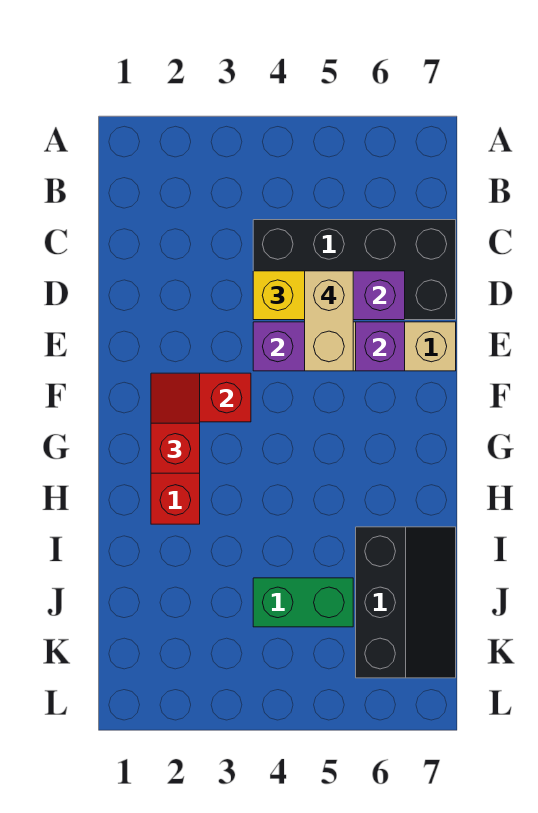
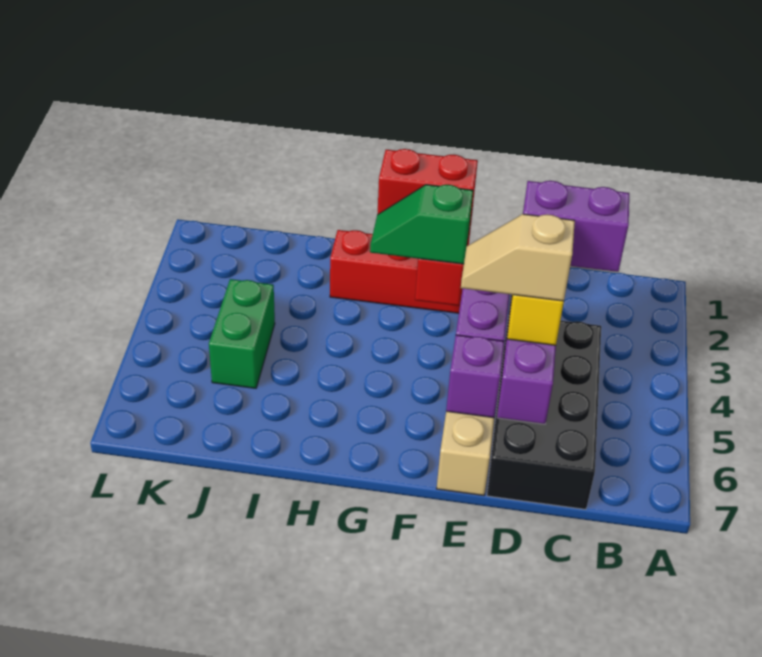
none -> purple brick C4:D4 level 4
tan brick D5:E5 level 4 -> tan slope D5:E5 level 4 top D
red slope F2:G2 level 3 top G -> red brick F2:G2 level 3
none -> green slope F3:G3 level 3 top F
black slope I6:K7 level 1 top 6 -> none

